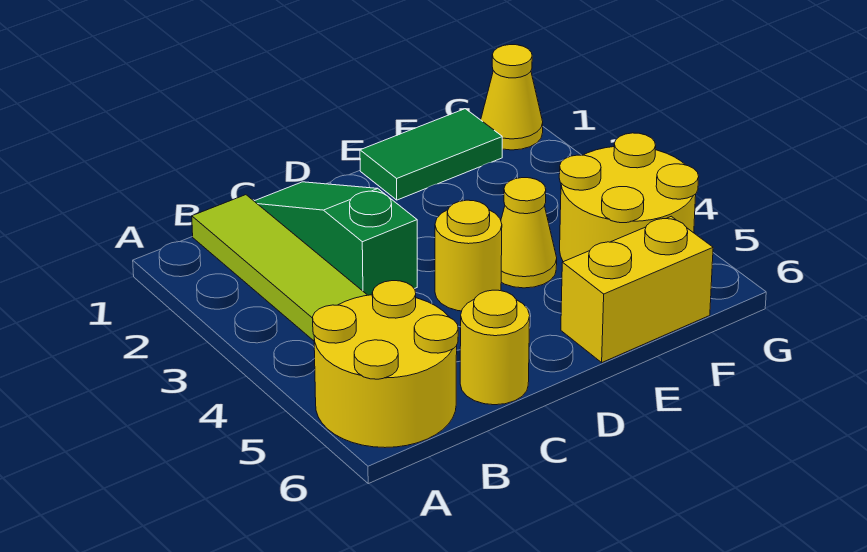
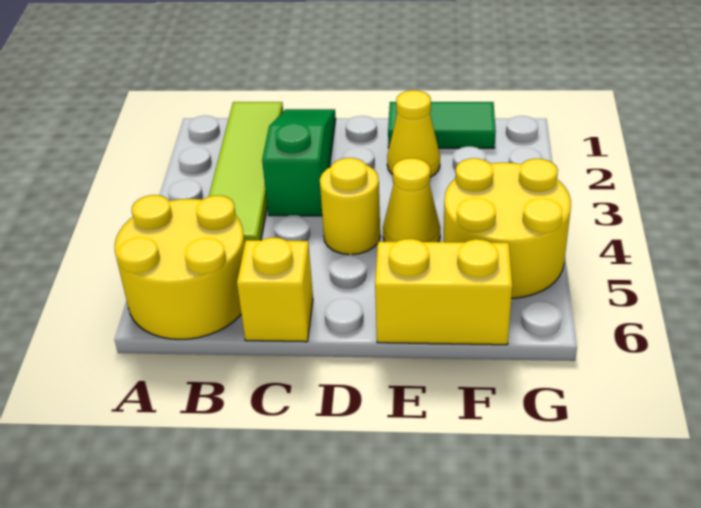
yellow round brick C6 level 1 -> yellow brick C6 level 1
yellow cone G1 level 1 -> yellow cone E2 level 1

